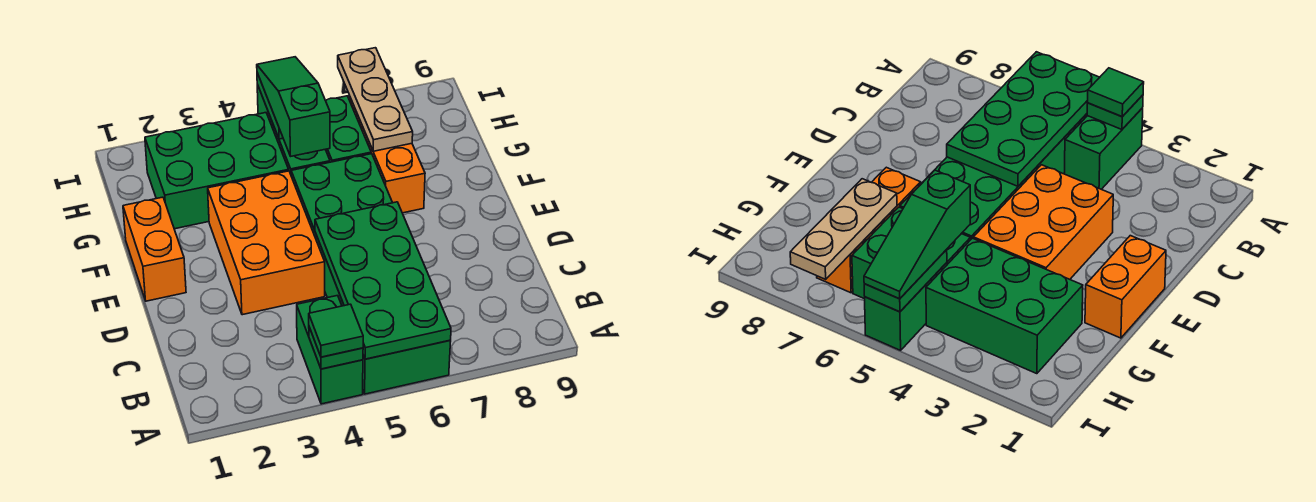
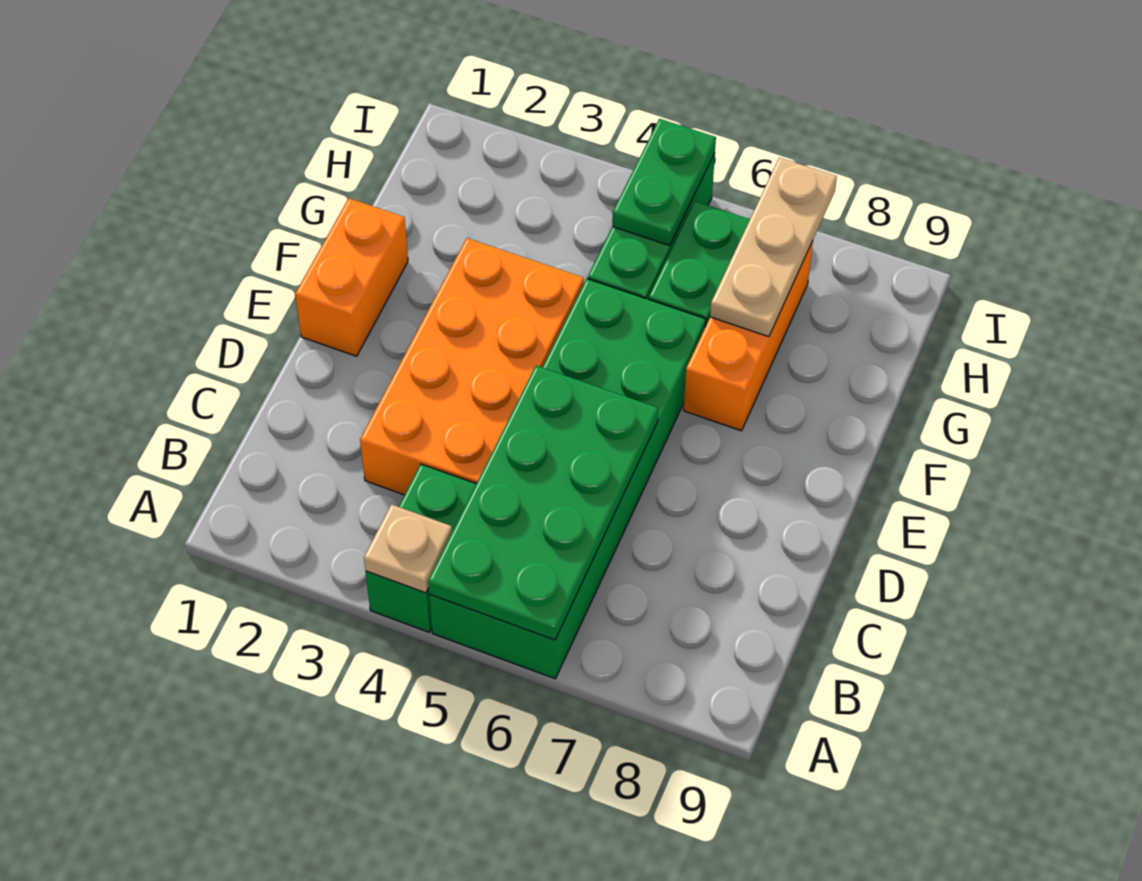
green plate A4 level 2 -> tan plate A4 level 2
green tile A4 level 3 -> none
orange brick D3:F4 level 1 -> orange brick C3:F4 level 1
green brick G2:H4 level 1 -> none
green slope G5:I5 level 3 top G -> none

